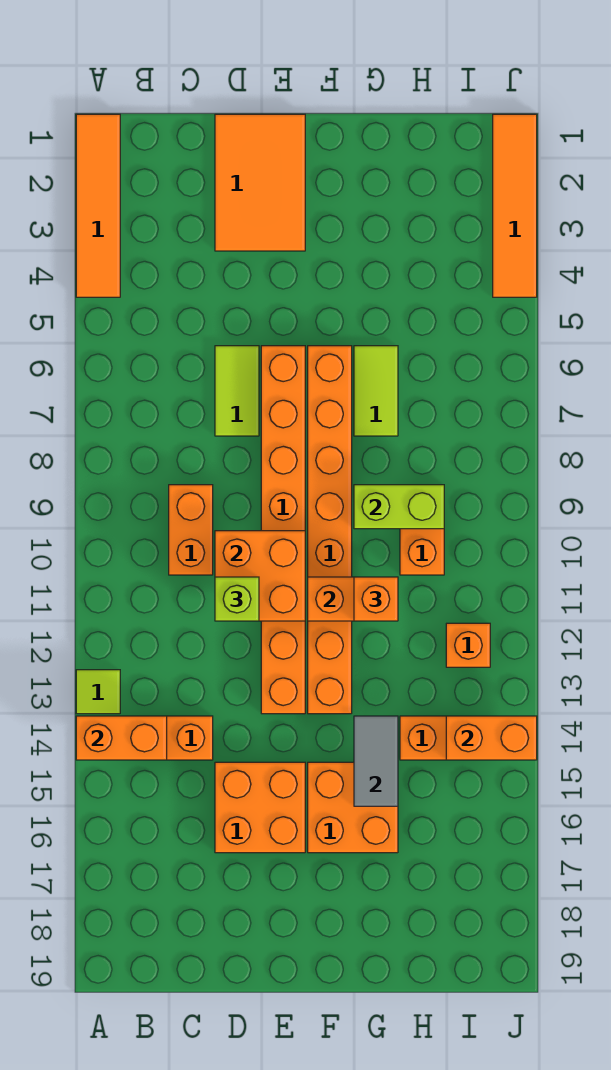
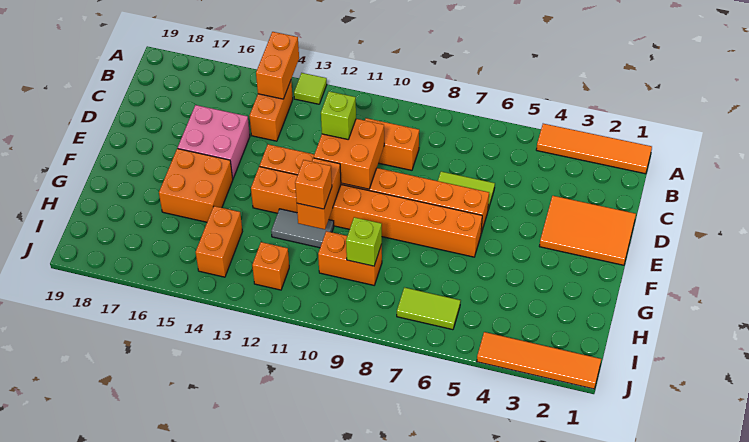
orange brick D15:E16 level 1 -> pink brick D15:E16 level 1
lime tile G6:G7 level 1 -> lime tile I6:I7 level 1
lime brick G9:H9 level 2 -> lime brick H9 level 2
grey tile G14:G15 level 2 -> grey tile G11:G12 level 1
orange brick I14:J14 level 2 -> none

